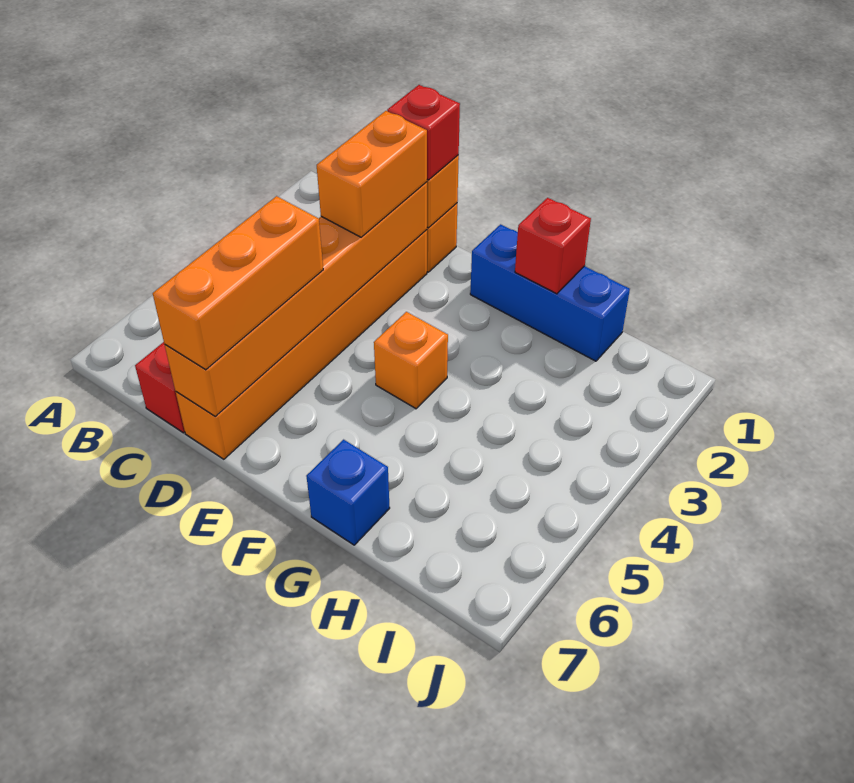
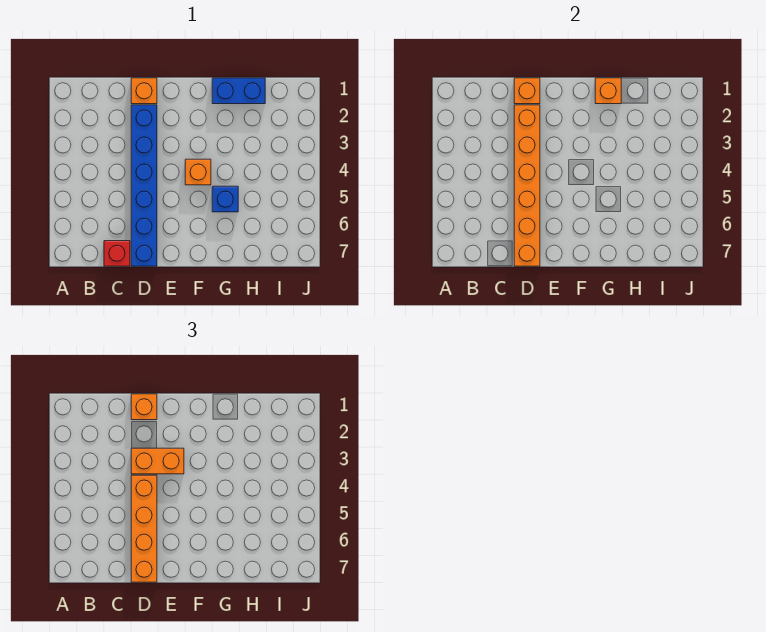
red brick D1 level 3 -> orange brick D1 level 3
orange brick D2:D7 level 1 -> blue brick D2:D7 level 1
orange brick D2:D3 level 3 -> orange brick D3:E3 level 3
orange brick D5:D7 level 3 -> orange brick D4:D7 level 3
blue brick F1:H1 level 1 -> blue brick G1:H1 level 1
red brick G1 level 2 -> orange brick G1 level 2
blue brick G7 level 1 -> blue brick G5 level 1

